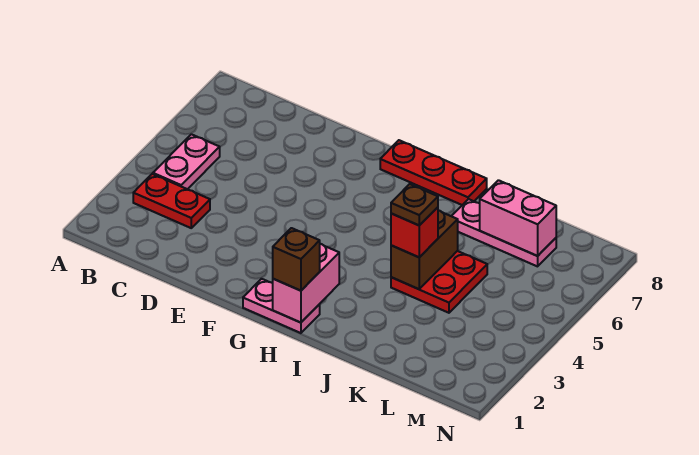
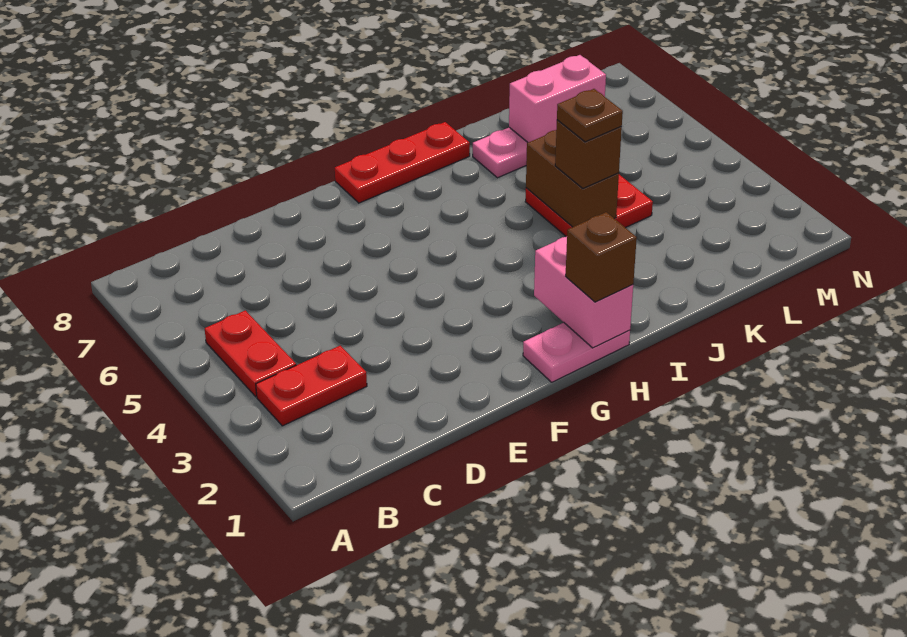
pink plate B4:B5 level 1 -> red plate B4:B5 level 1
red brick J4 level 3 -> brown brick J4 level 3

